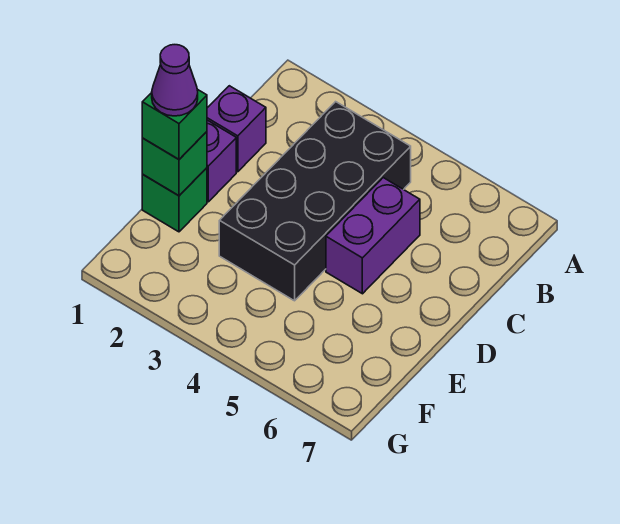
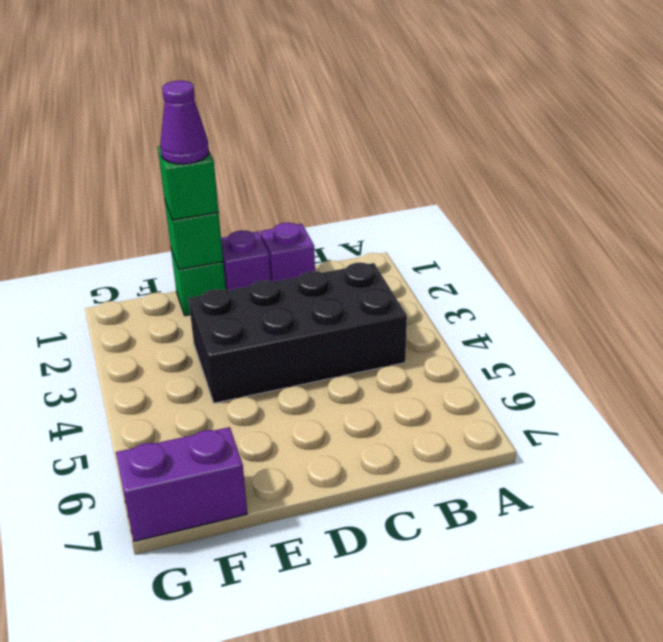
purple brick C5:D5 level 1 -> purple brick F7:G7 level 1

